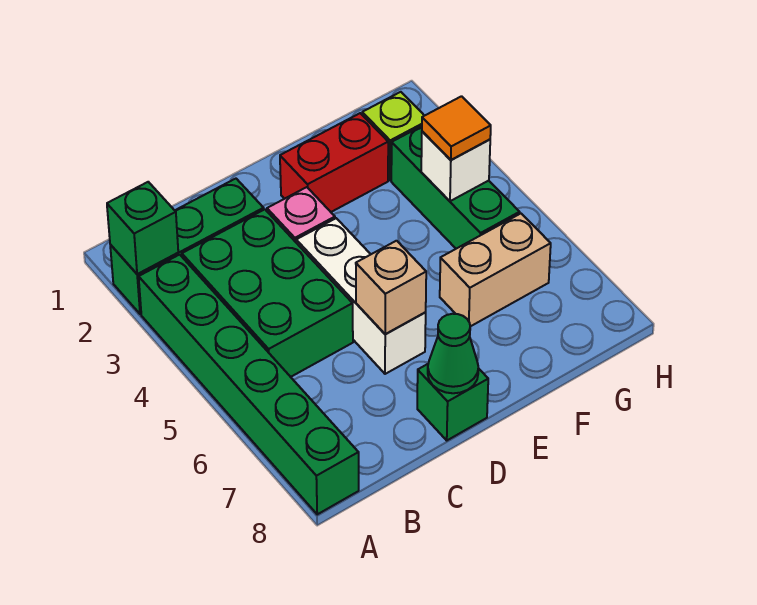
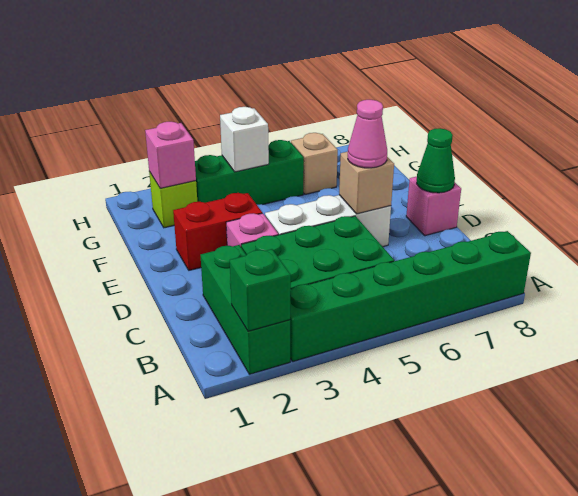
none -> pink cone D6 level 3
green brick D8 level 1 -> pink brick D8 level 1
red brick E2:F2 level 1 -> red brick E2:E3 level 1
tan brick F6:G6 level 1 -> tan brick G6 level 1
none -> pink brick G2 level 2
orange tile G4 level 3 -> none

